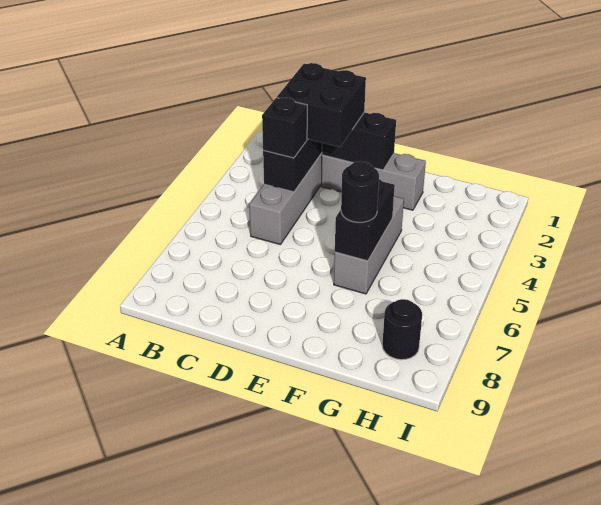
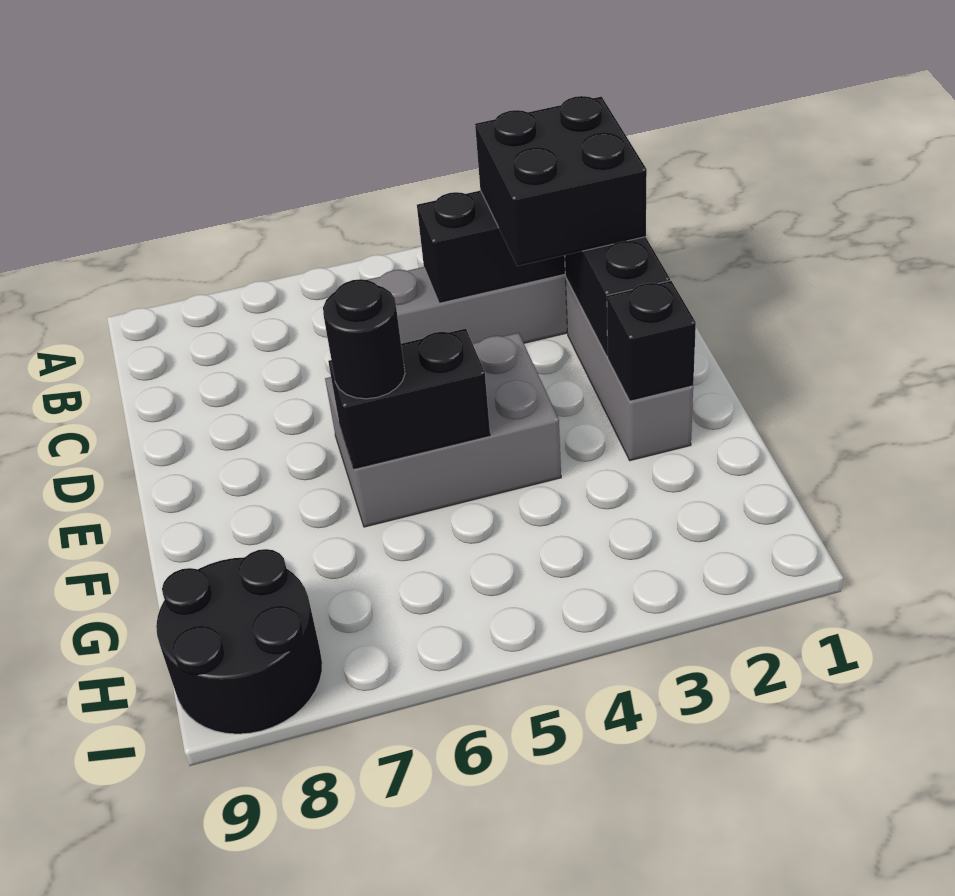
black brick C4 level 3 -> black brick F2 level 2
grey brick F4:F6 level 1 -> grey brick E4:F6 level 1
black round brick H8 level 1 -> black round brick H8:I9 level 1

